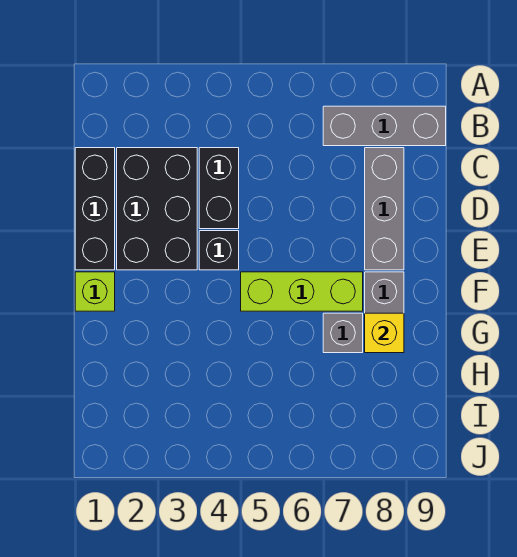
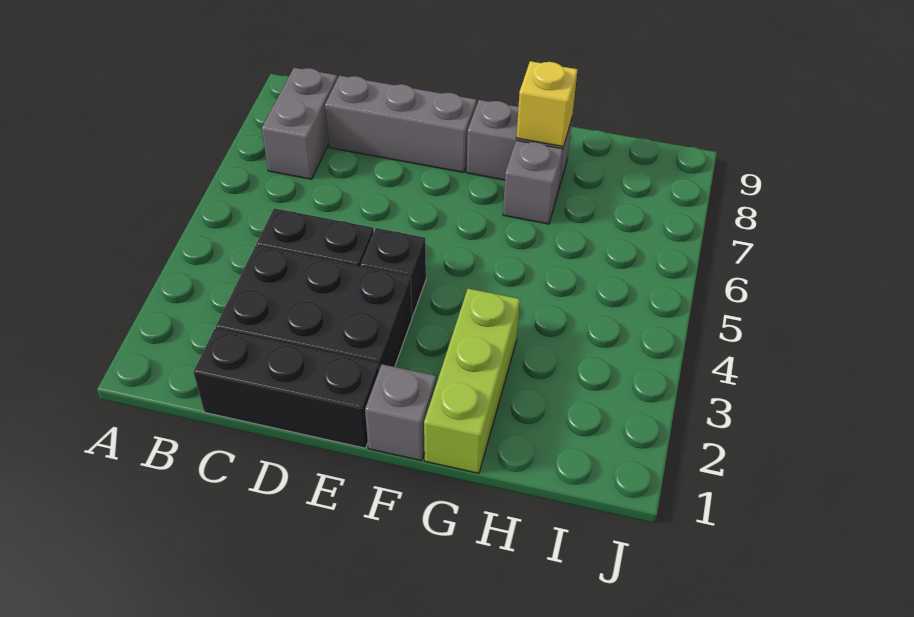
grey brick B7:B9 level 1 -> grey brick B7:B8 level 1
lime brick F1 level 1 -> grey brick F1 level 1
lime brick F5:F7 level 1 -> lime brick G1:G3 level 1

